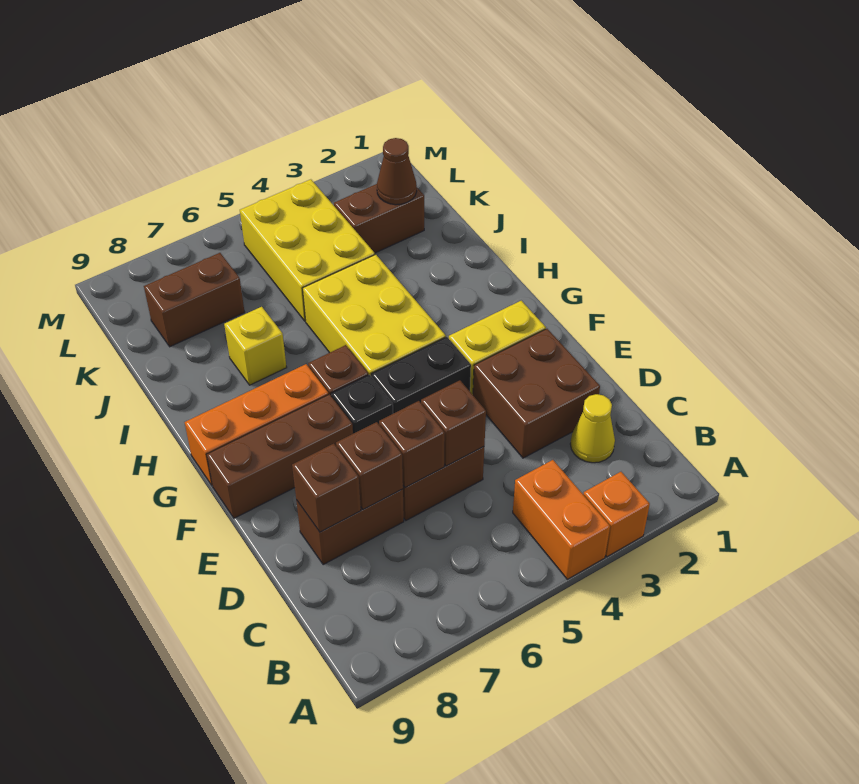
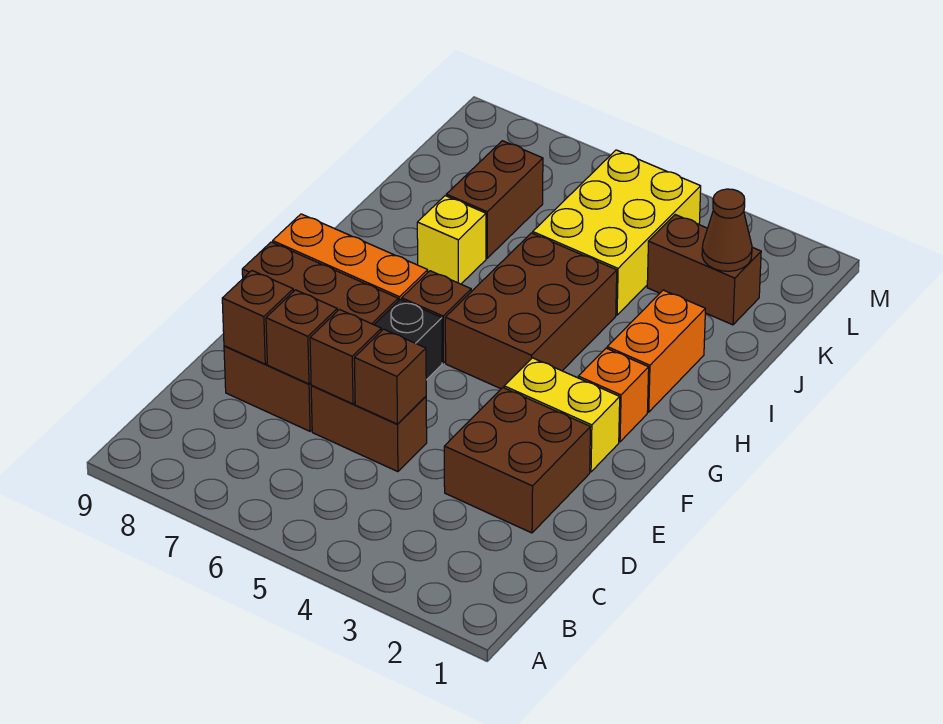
orange brick A3 level 1 -> orange brick G2 level 1
orange brick A4:B4 level 1 -> orange brick H2:I2 level 1
yellow cone C2 level 1 -> none
black brick F4:F5 level 1 -> none
yellow brick G4:I5 level 1 -> brown brick G4:I5 level 1
brown brick K7:K8 level 1 -> brown brick J7:K7 level 1

